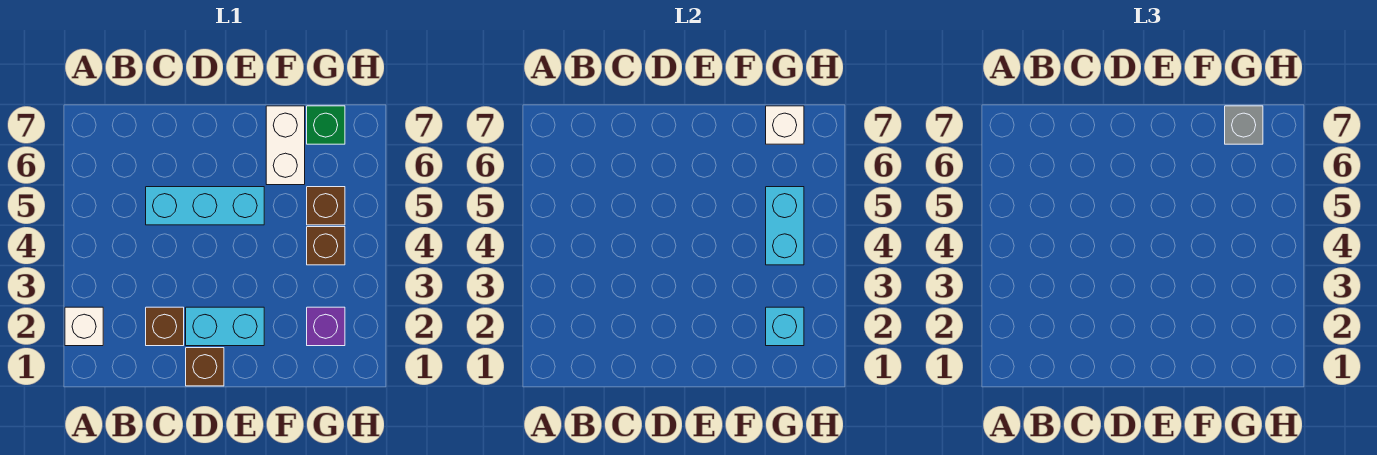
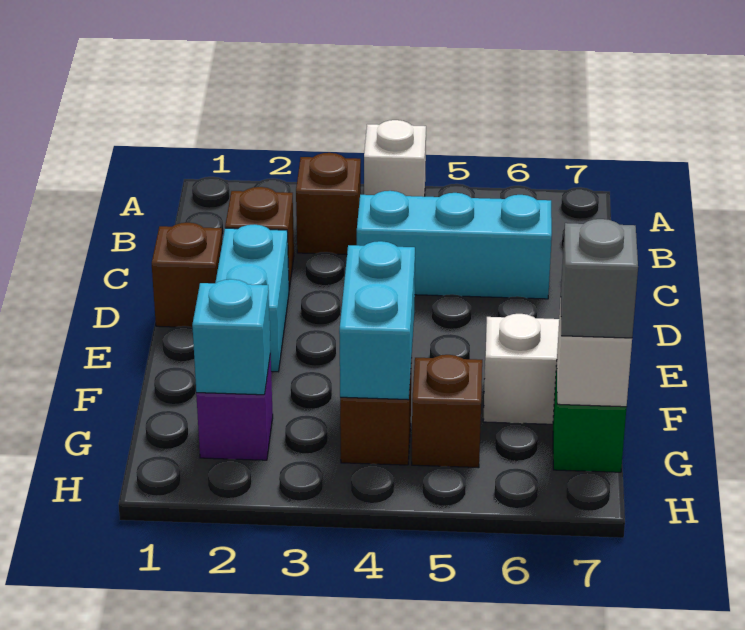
white brick A2 level 1 -> white brick A4 level 1
none -> brown brick B3 level 1
cyan brick C5:E5 level 1 -> cyan brick C4:C6 level 1
cyan brick G4:G5 level 2 -> cyan brick F4:G4 level 2

